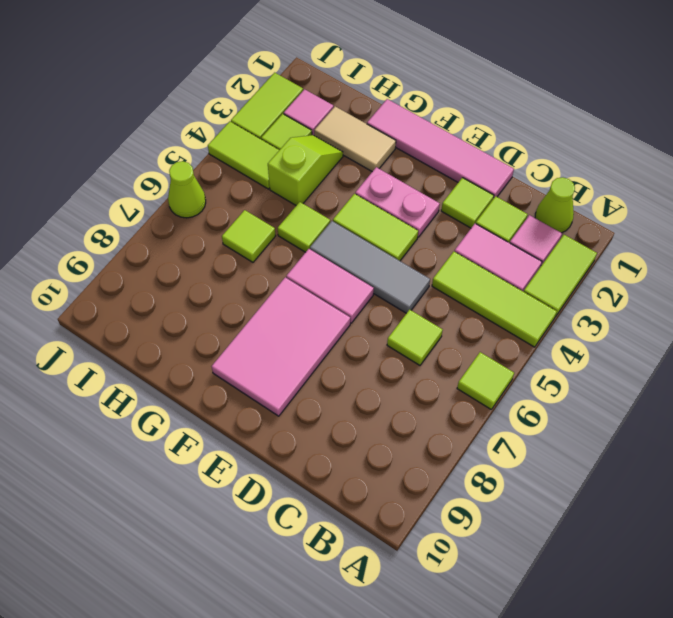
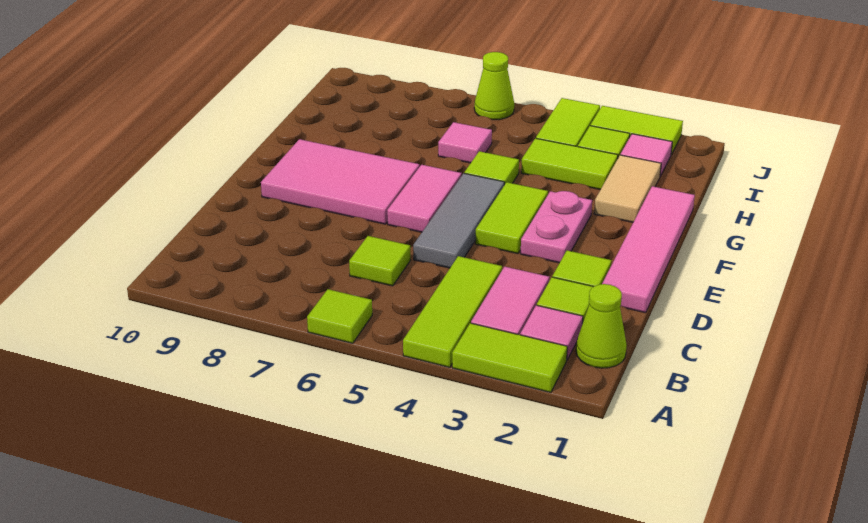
lime slope H3:H4 level 1 top 4 -> lime tile H3:H4 level 1
lime tile H6 level 1 -> pink tile H6 level 1

